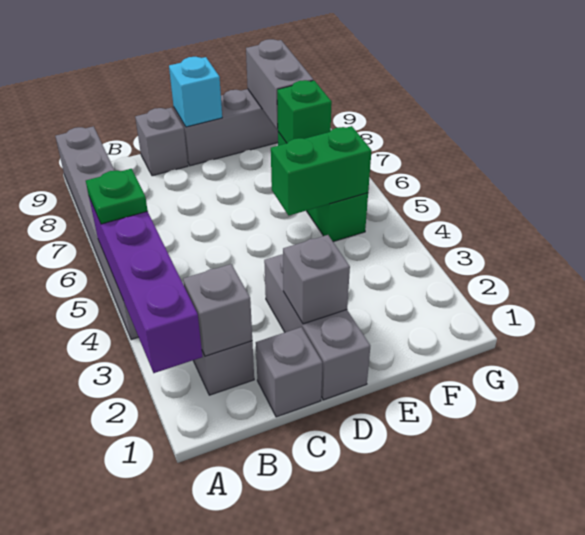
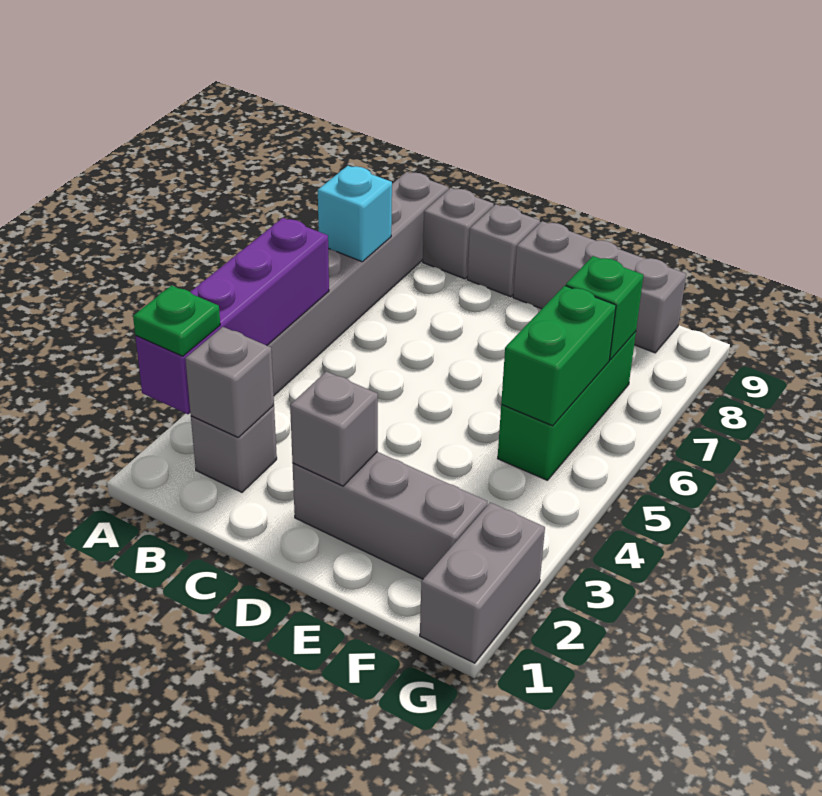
green plate A5 level 3 -> green plate A2 level 3
grey brick C1 level 1 -> grey brick B9 level 1
grey brick D1:D3 level 1 -> grey brick D2:F2 level 1
cyan brick D9 level 2 -> cyan brick A7 level 2
green brick E5:F5 level 2 -> green brick F5:F6 level 2
grey brick F8:F9 level 2 -> grey brick G1:G2 level 1

